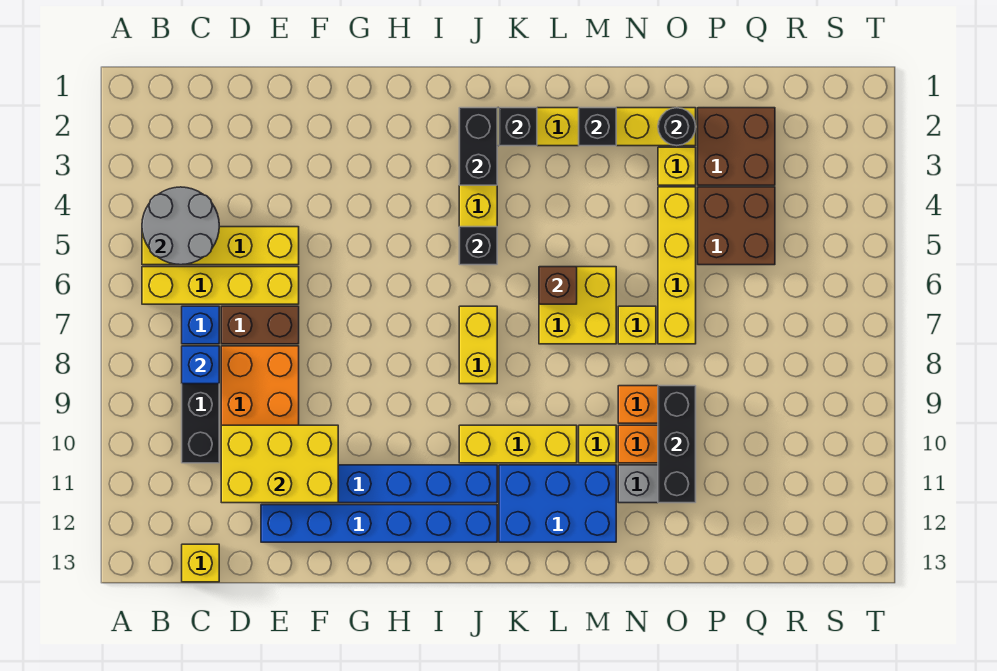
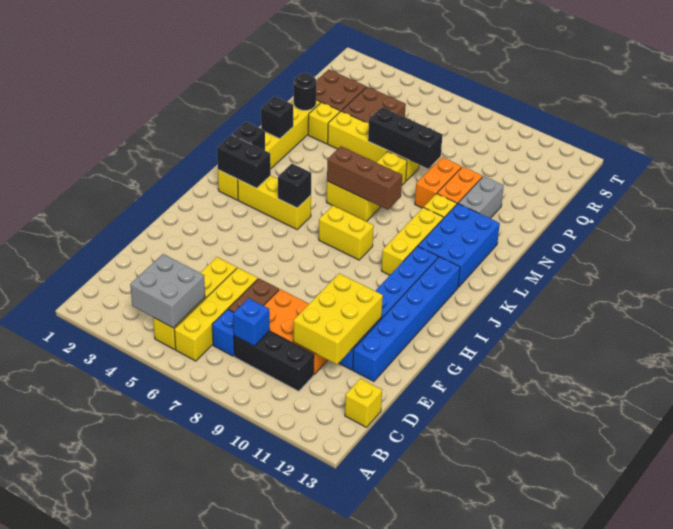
grey round brick B4:C5 level 2 -> grey brick B4:C5 level 2
brown brick L6 level 2 -> brown brick L6:L8 level 2
black brick O9:O11 level 2 -> black brick O6:O8 level 2

